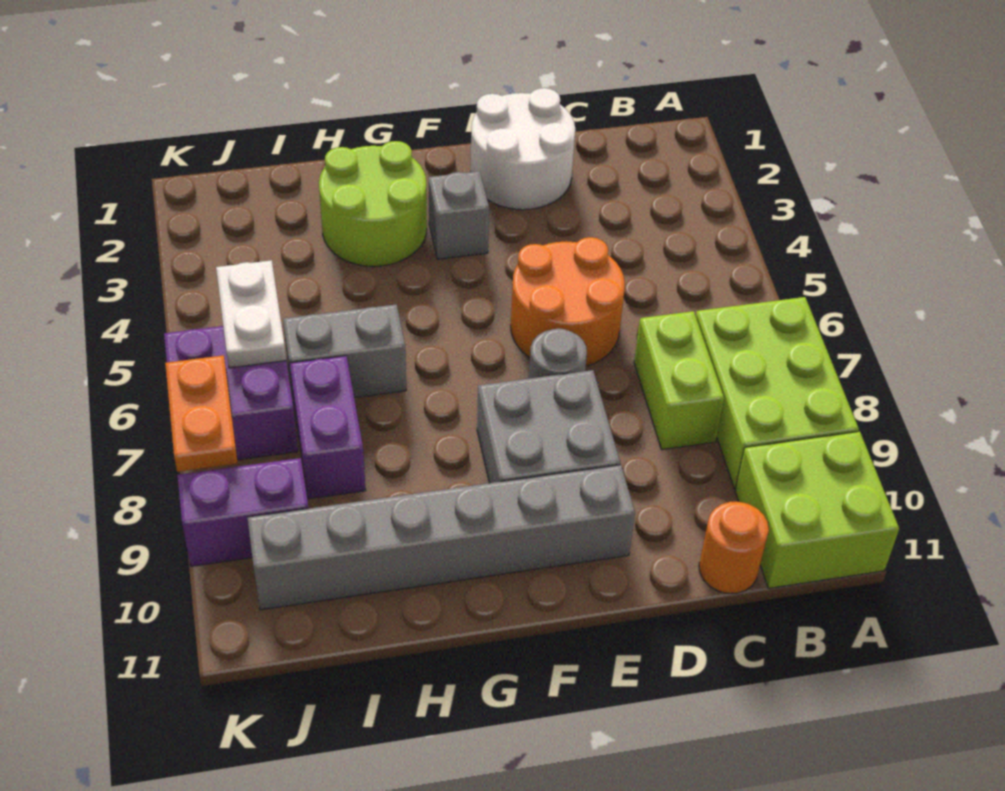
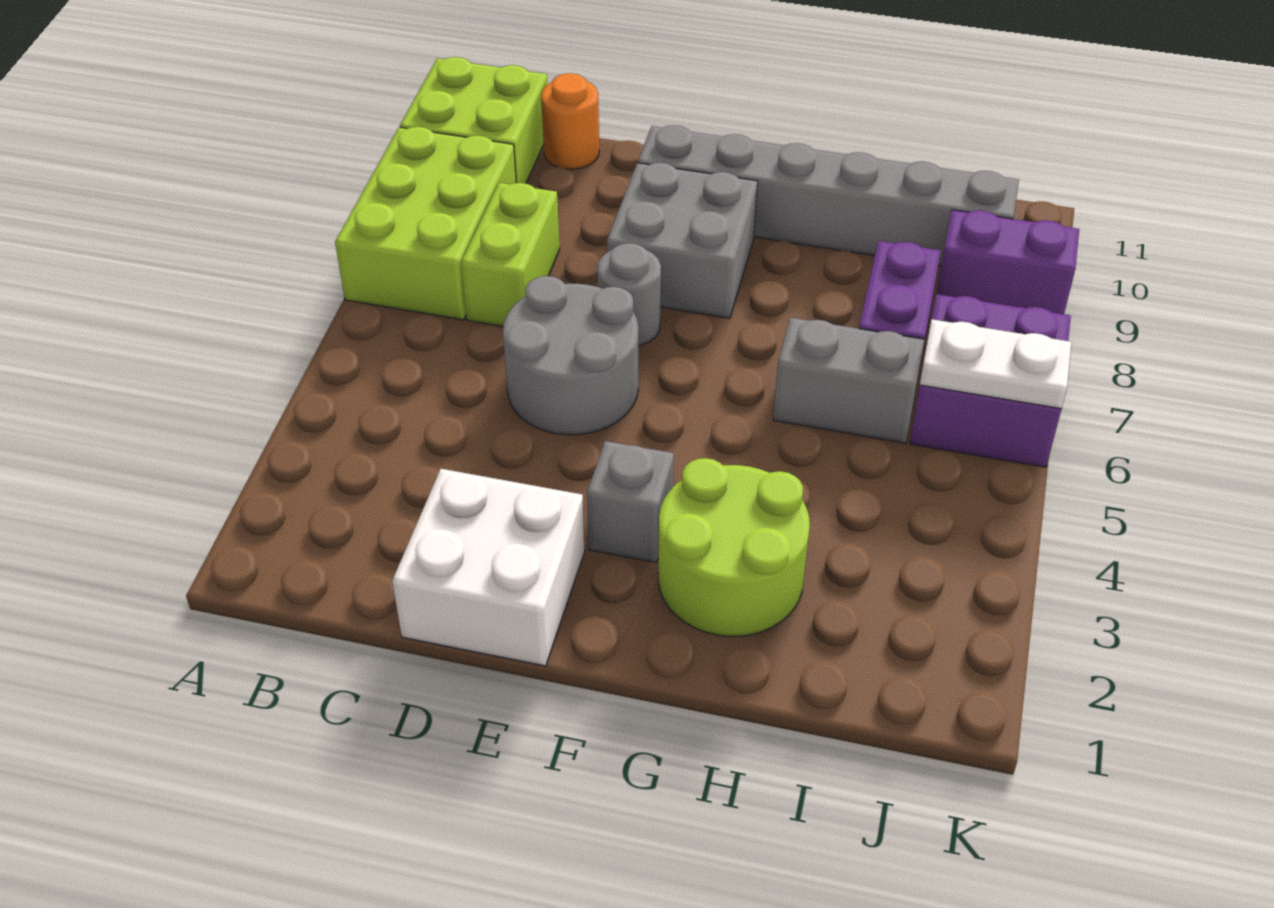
white round brick D1:E2 level 1 -> white brick D1:E2 level 1
orange round brick D5:E6 level 1 -> grey round brick D5:E6 level 1
white plate J5:J6 level 2 -> white plate J6:K6 level 2
orange plate K7:K8 level 2 -> none

